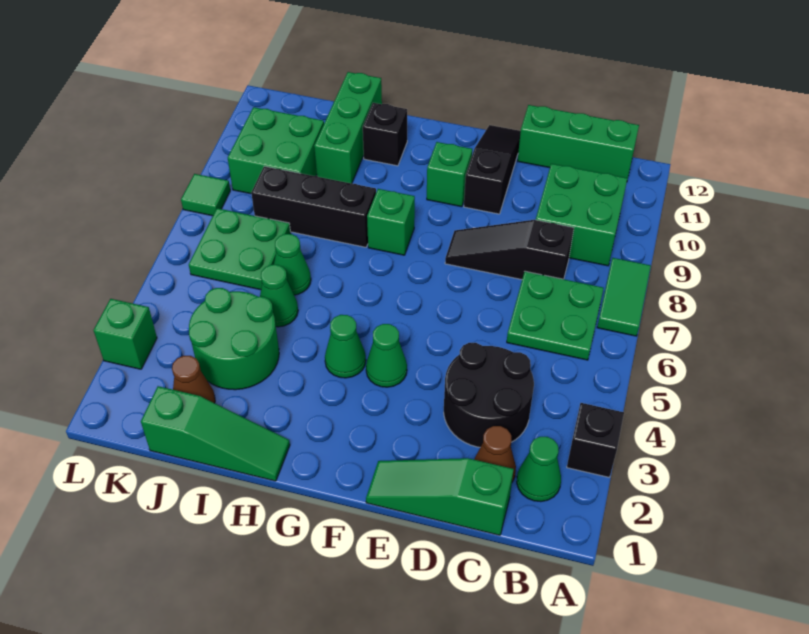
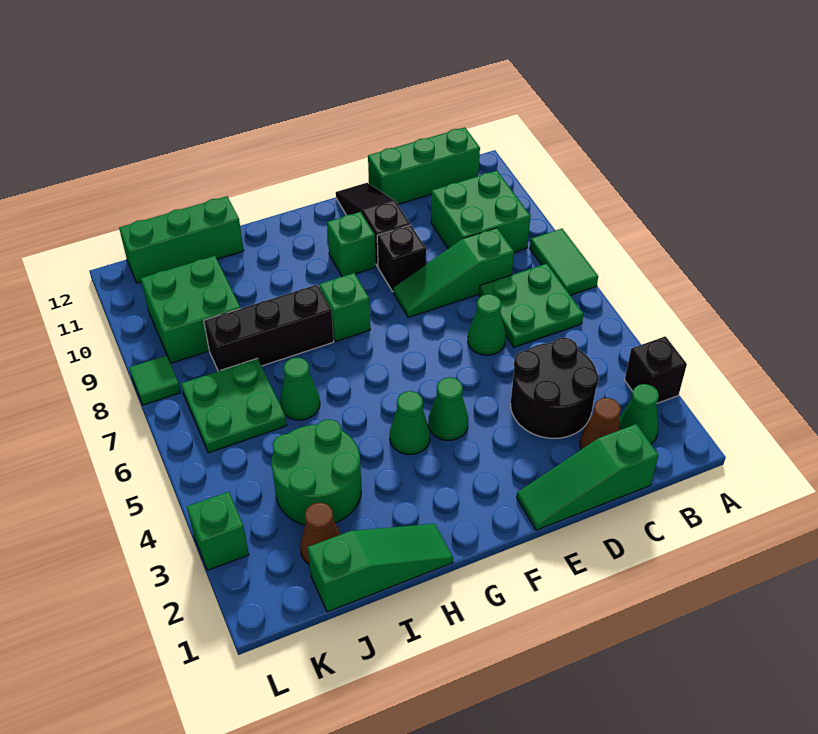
black slope C8:E8 level 1 top C -> green slope C8:E8 level 1 top C
black brick H11 level 1 -> black brick E9 level 1
green cone I5 level 1 -> green cone D6 level 1
green brick I10:I12 level 1 -> green brick I12:K12 level 1

